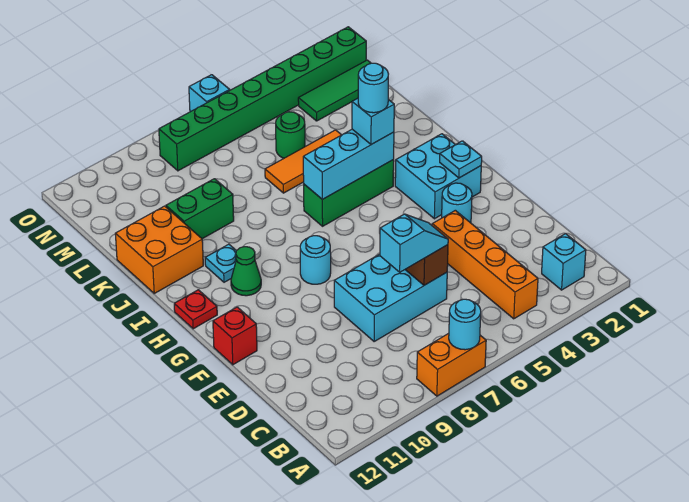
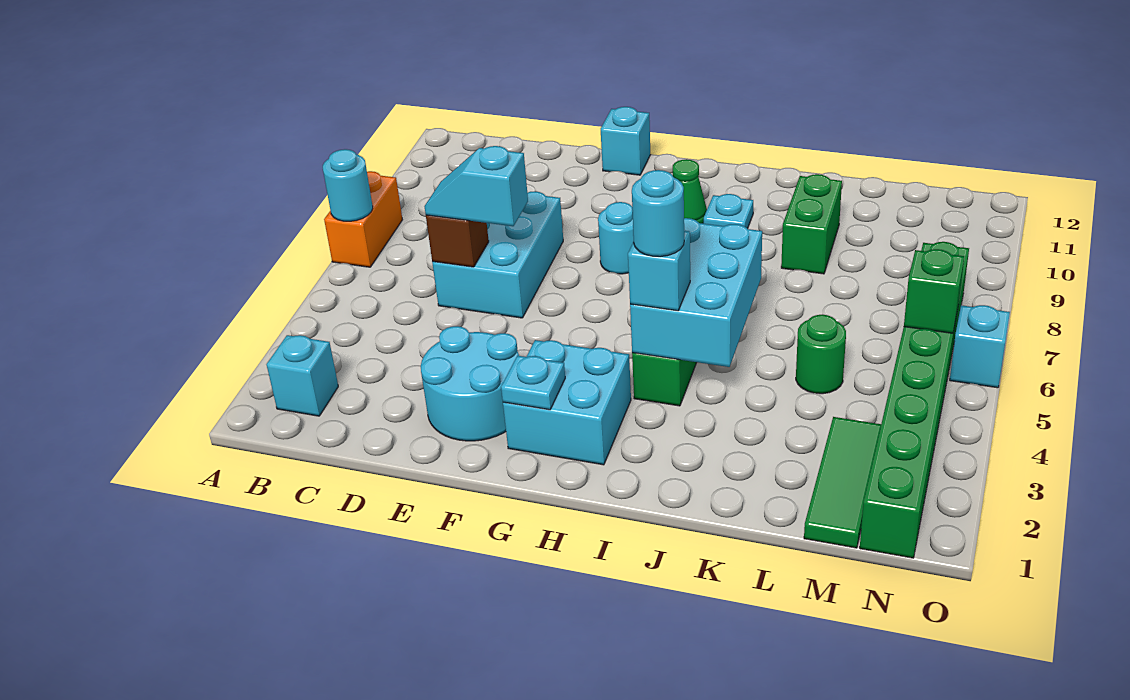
orange brick B4:E4 level 1 -> none
cyan slope D6:D7 level 3 top 7 -> cyan slope D6:E6 level 3 top E
cyan round brick F3 level 1 -> cyan round brick E2:F3 level 1
red brick F12 level 1 -> cyan brick F12 level 1
red plate H12 level 1 -> none
cyan brick I4:I6 level 2 -> cyan brick I4:J6 level 2
orange brick J11:K12 level 1 -> none
orange tile K4:K6 level 1 -> none
none -> green brick N6 level 2

